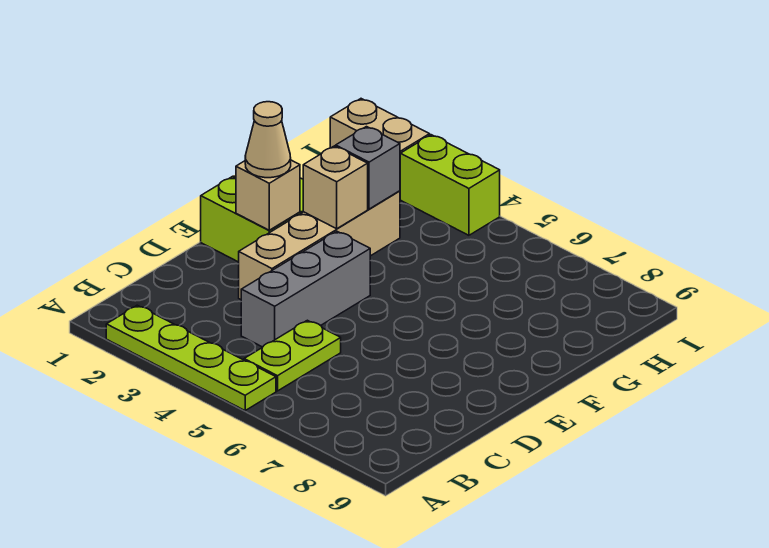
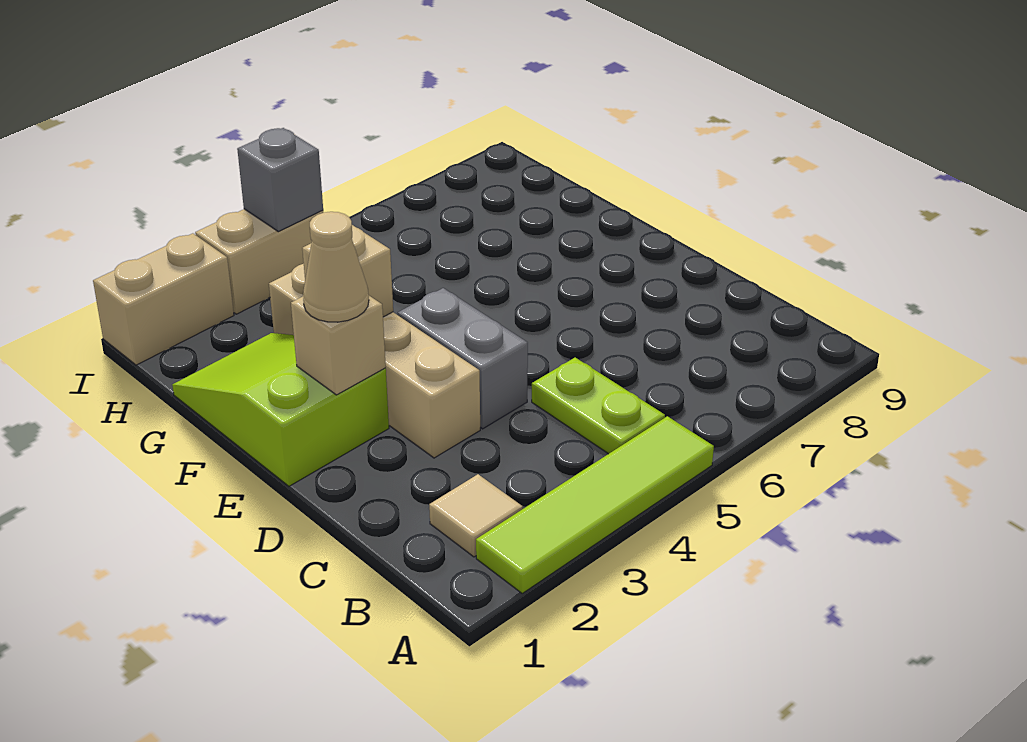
lime plate A2:A5 level 1 -> lime tile A2:A5 level 1
none -> tan tile B2 level 1
grey brick C4:E4 level 1 -> grey brick D4:E4 level 1
grey brick G3 level 2 -> grey brick I4 level 2
lime brick I3:I4 level 1 -> tan brick I3:I4 level 1

